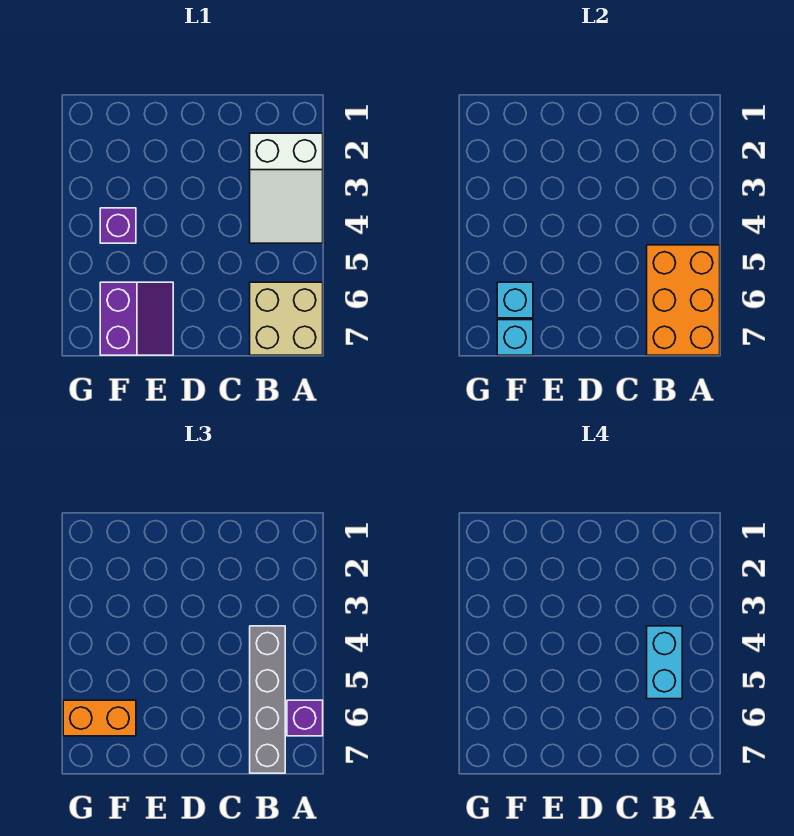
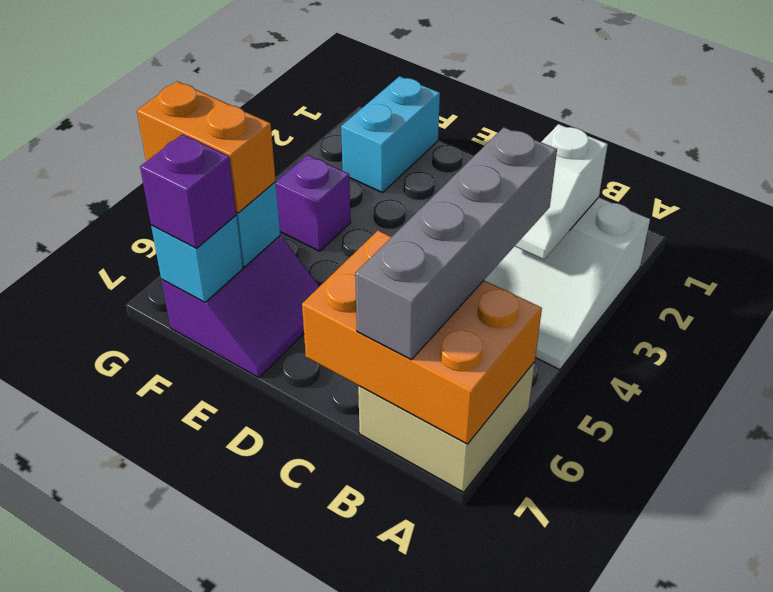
orange brick A5:B7 level 2 -> orange brick A6:C7 level 2
purple brick A6 level 3 -> purple brick F7 level 3
none -> white slope B2:B3 level 2 top 2
cyan brick B4:B5 level 4 -> cyan brick F1:F2 level 1

